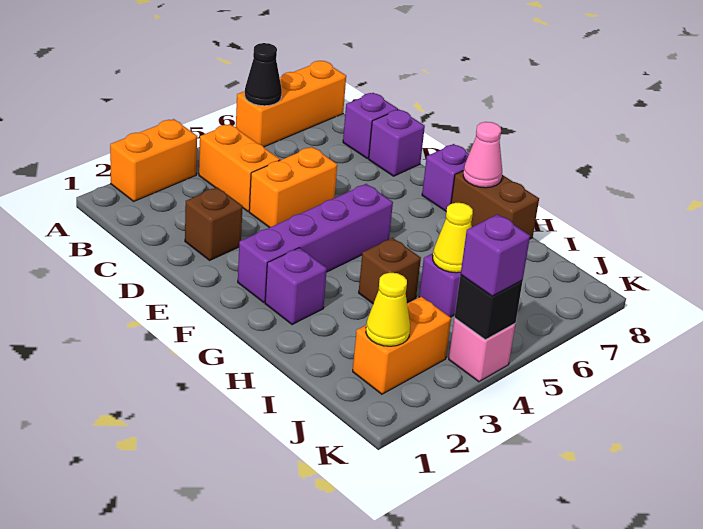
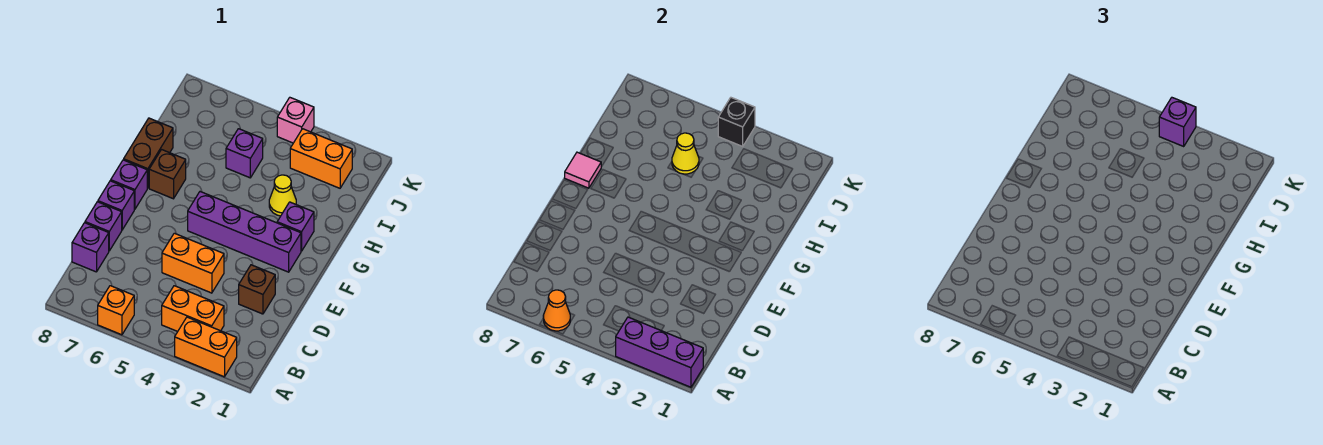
none -> purple brick A1:A3 level 2
orange brick A6:A8 level 1 -> orange brick A6 level 1
black cone A6 level 2 -> orange cone A6 level 2
orange brick B4:C4 level 1 -> orange brick B3:B4 level 1
none -> purple brick E8 level 1
pink cone G8 level 2 -> pink tile G8 level 2
brown brick H4 level 1 -> brown brick G7 level 1
yellow cone J2 level 2 -> yellow cone H3 level 1

